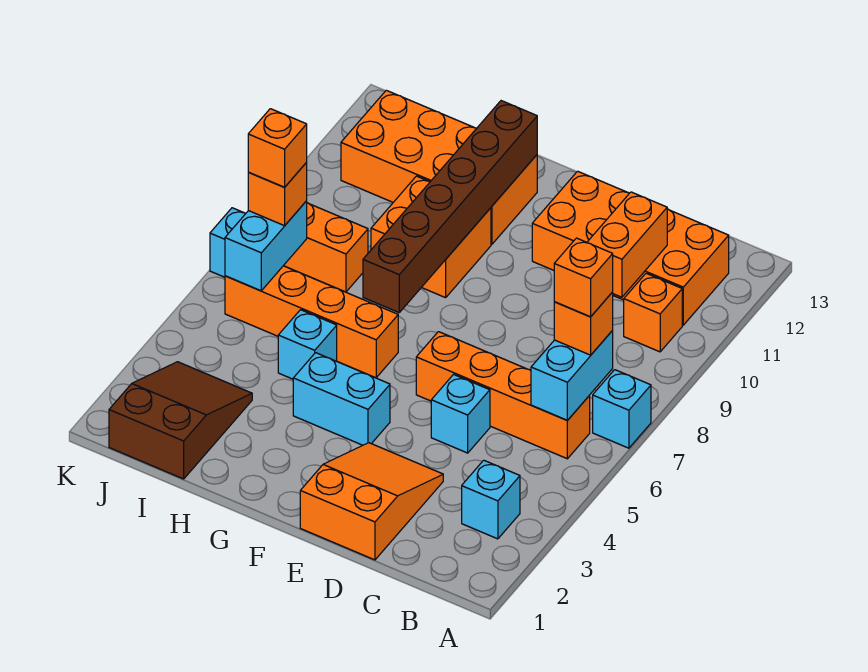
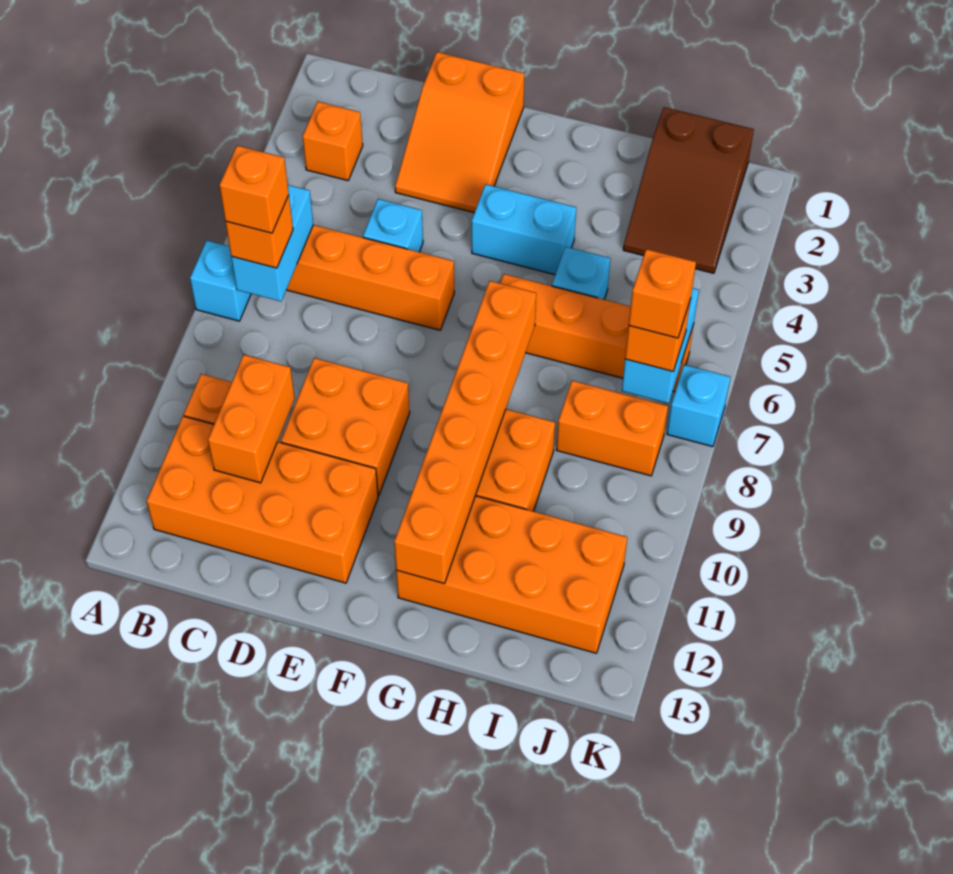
cyan brick B3 level 1 -> orange brick B3 level 1
none -> orange brick D9:E10 level 1
brown brick G7:G12 level 2 -> orange brick G7:G12 level 2

